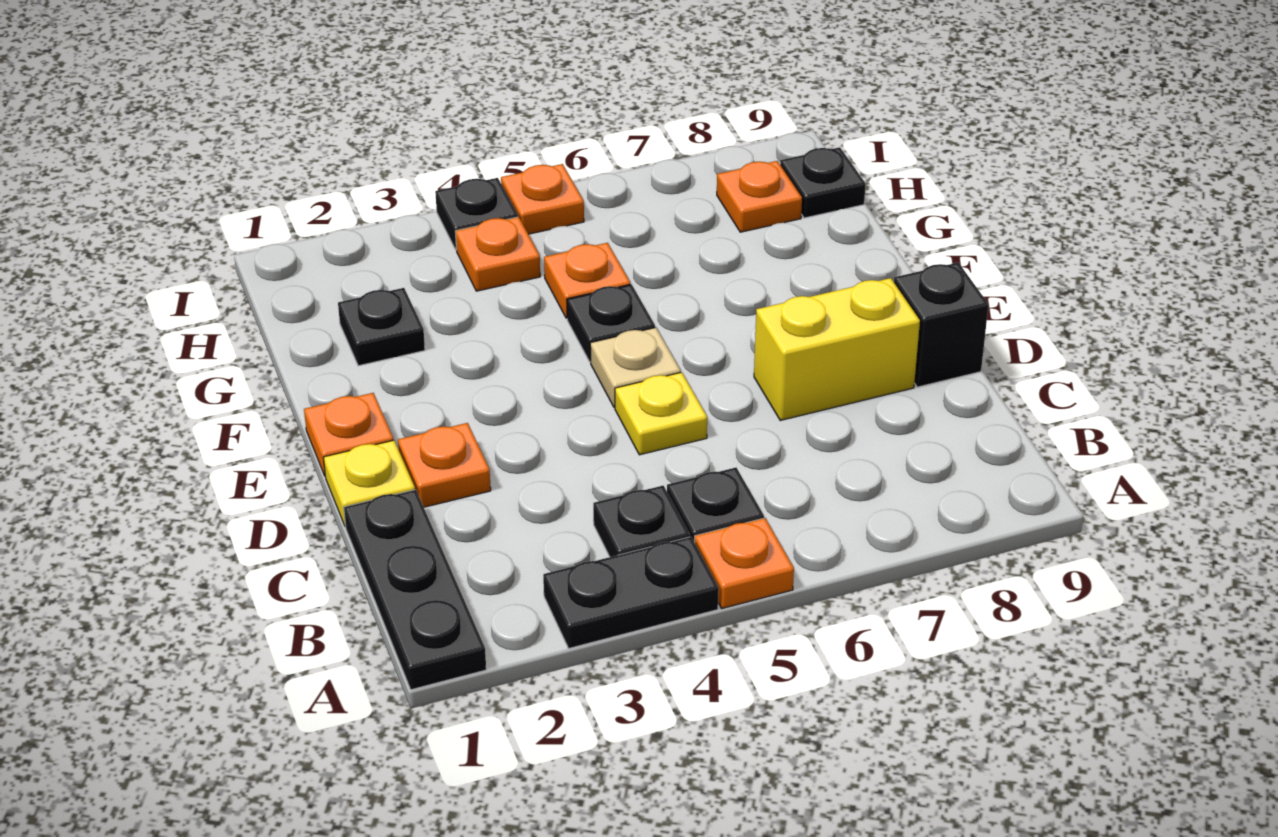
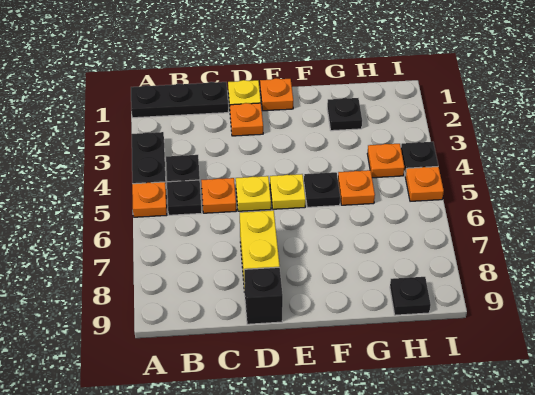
tan plate E5 level 1 -> yellow plate E5 level 1
orange plate H8 level 1 -> orange plate C5 level 1

